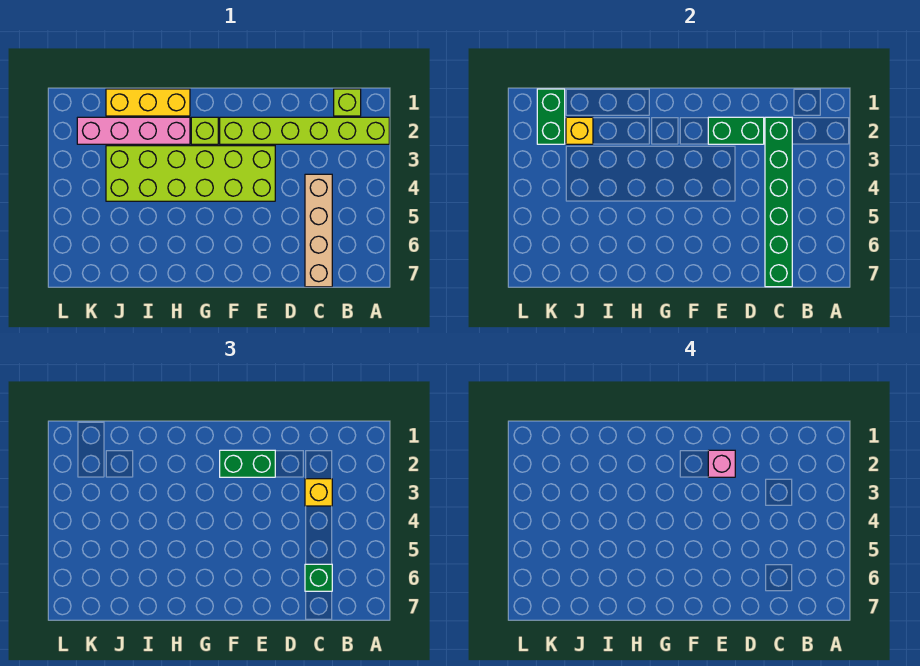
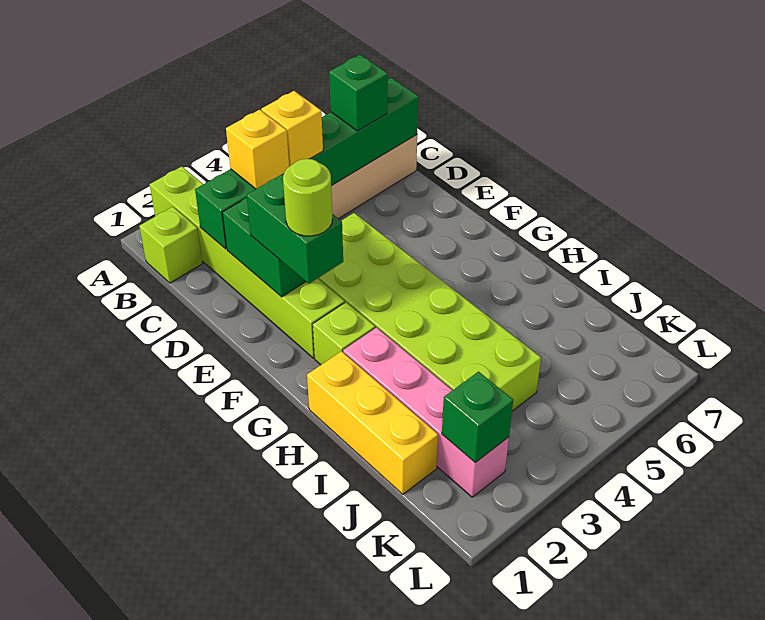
pink brick E2 level 4 -> none
none -> lime round brick F2 level 4
yellow brick J2 level 2 -> yellow brick C4 level 3
green brick K1:K2 level 2 -> green brick K2 level 2

